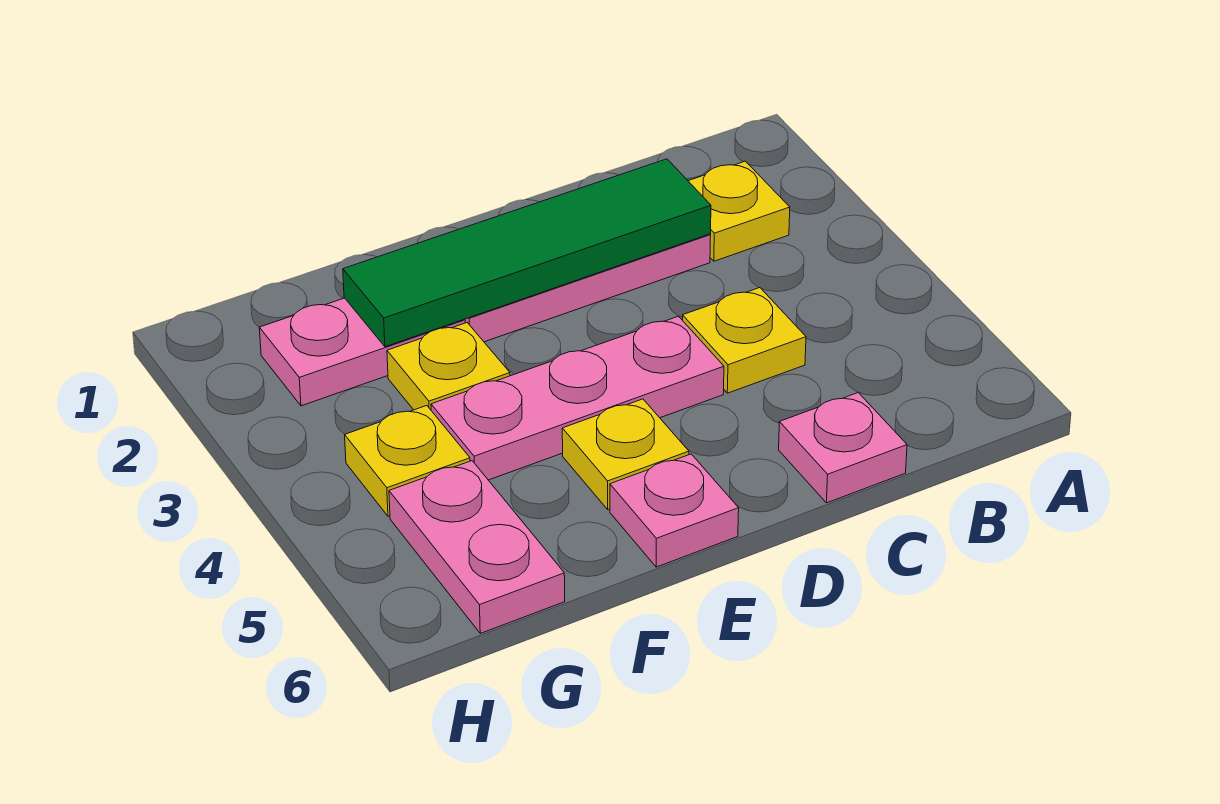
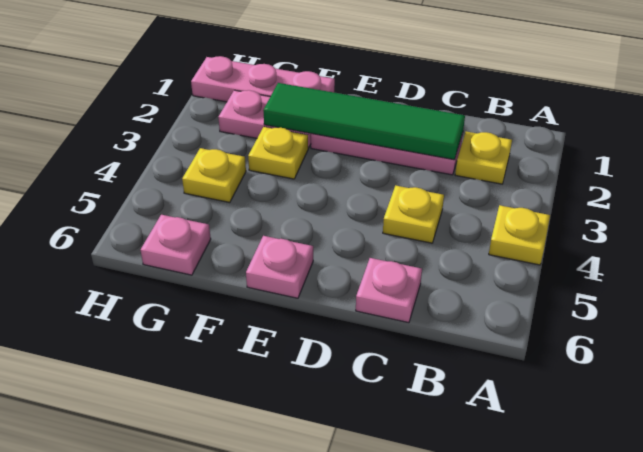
pink plate D4:F4 level 1 -> pink plate F1:H1 level 1
yellow plate E5 level 1 -> yellow plate A4 level 1
pink plate G5:G6 level 1 -> pink plate G6 level 1

